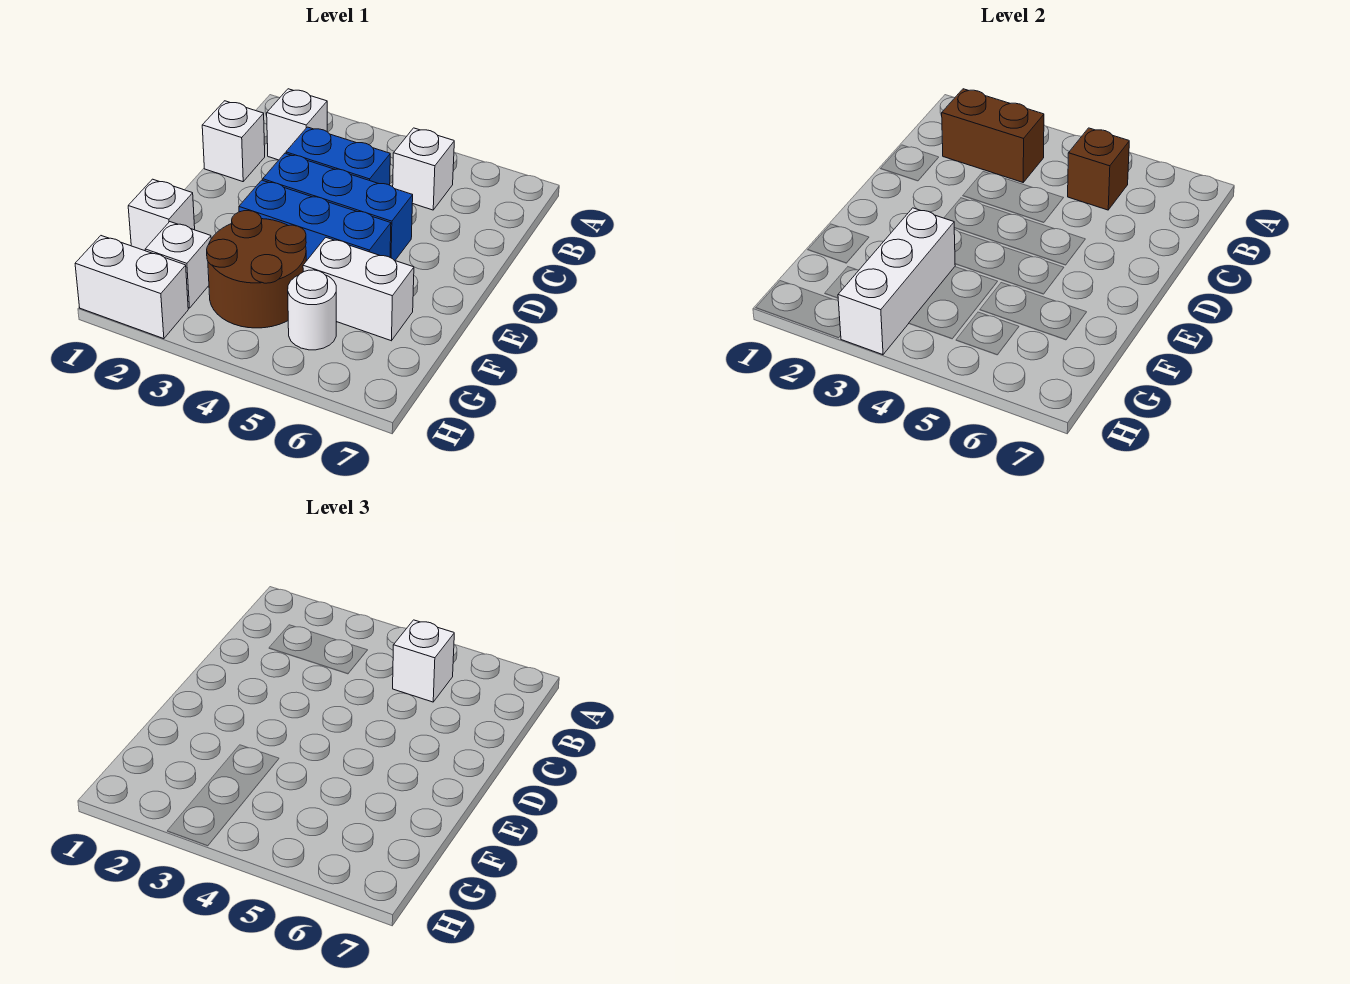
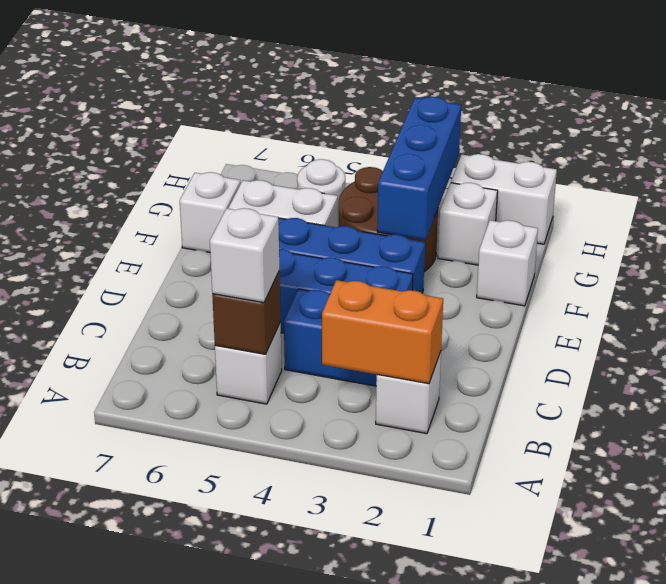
brown brick B2:B3 level 2 -> orange brick B2:B3 level 2
white brick C1 level 1 -> white brick F7 level 1
white brick F3:H3 level 2 -> blue brick F3:H3 level 2

